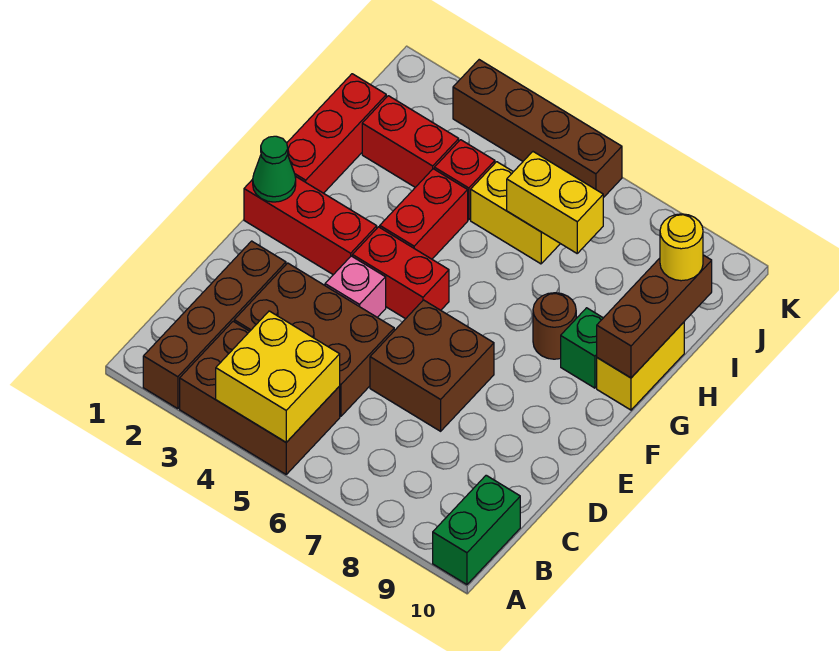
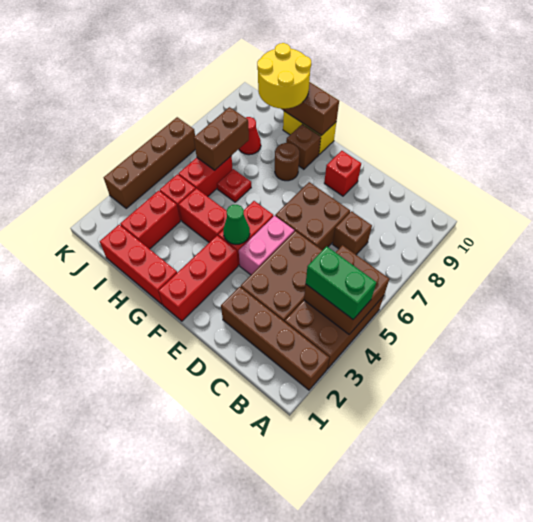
yellow brick A4:B5 level 2 -> brown brick A4:B5 level 2
green brick A10:B10 level 1 -> green brick A4:B4 level 3
none -> brown brick C7 level 1
pink brick E4 level 1 -> pink brick E4:E5 level 1
none -> red brick E9 level 1
green cone F1 level 2 -> green cone F4 level 2
green brick G9 level 1 -> brown brick G9 level 1
none -> red plate H6 level 1
yellow brick I5:I6 level 1 -> red brick I5:I6 level 1
yellow brick I6:I7 level 2 -> brown brick I6:I7 level 2
none -> red cone I8 level 1
yellow round brick I10 level 3 -> yellow round brick H9:I10 level 3

